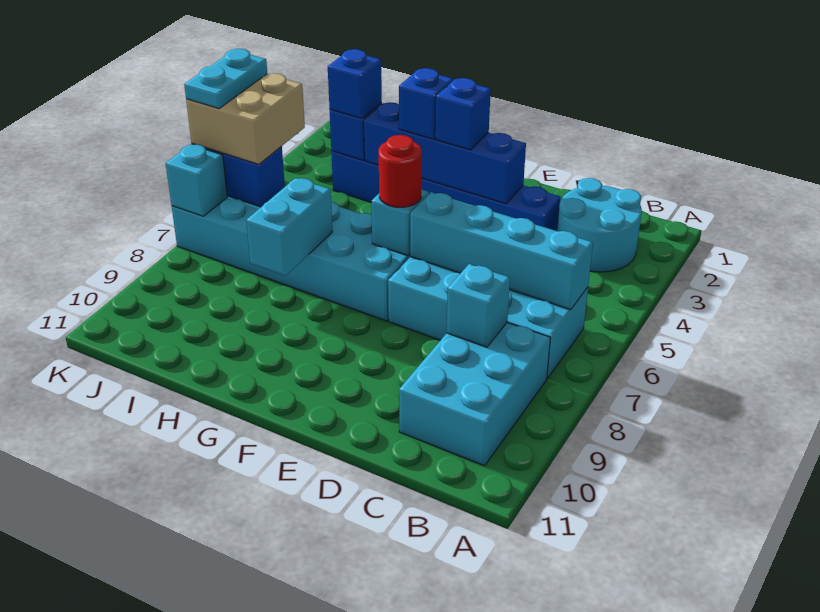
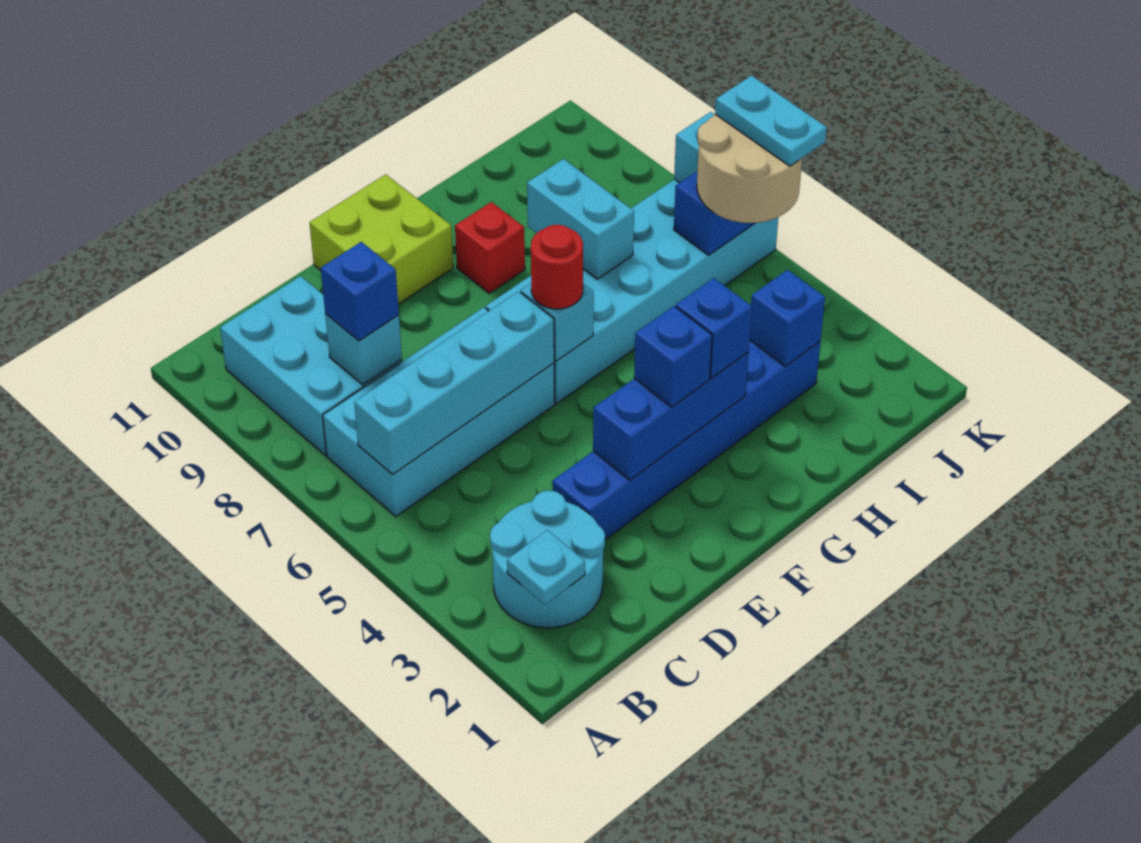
none -> cyan plate B2 level 2
blue brick E3:H3 level 2 -> blue brick E3:G3 level 2
none -> lime brick E10:F11 level 1
none -> red brick G9 level 1
blue brick I3 level 3 -> blue brick C8 level 3
tan brick J5:K6 level 3 -> tan round brick J5:K6 level 3

